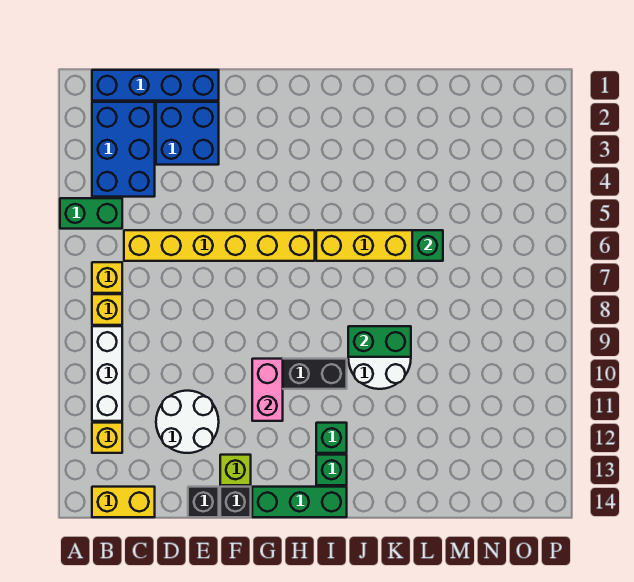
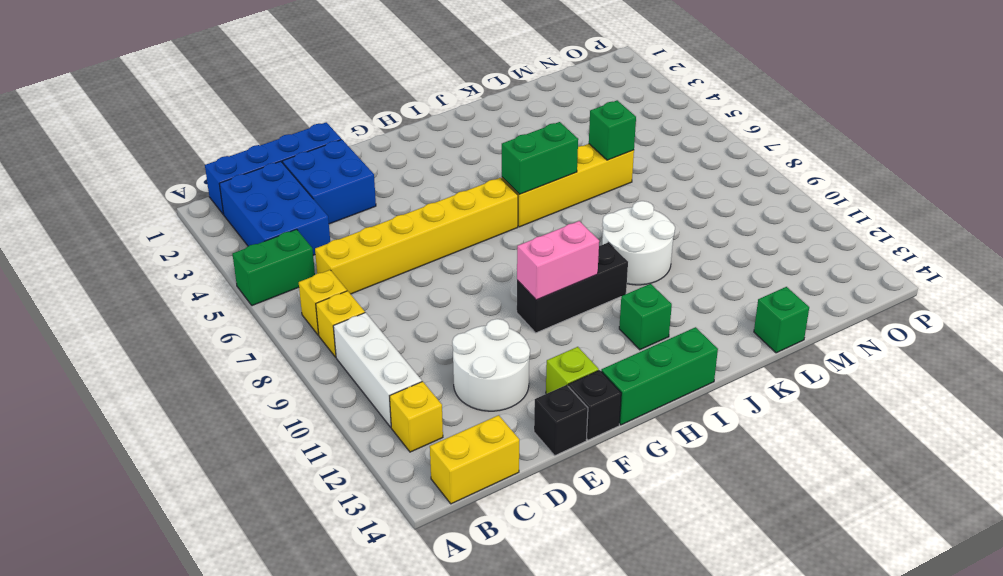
pink brick G10:G11 level 2 -> pink brick G10:H10 level 2
green brick I13 level 1 -> green brick L14 level 1
green brick J9:K9 level 2 -> green brick I6:J6 level 2

